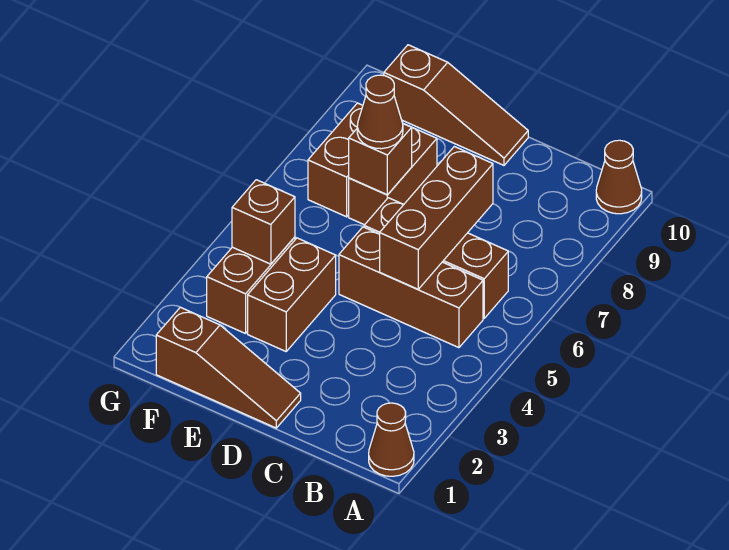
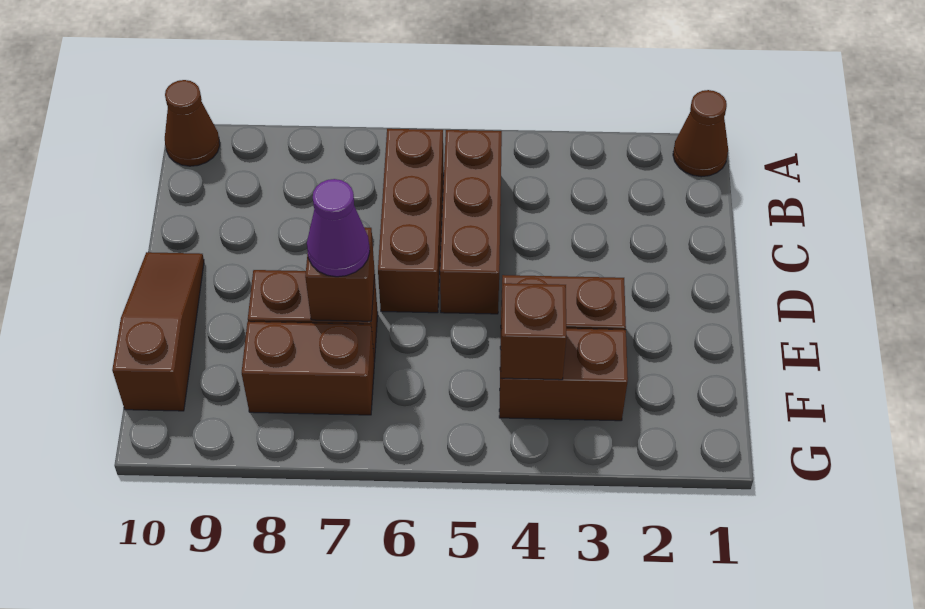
brown brick C5:C7 level 2 -> none
brown slope D1:F1 level 1 top F -> none
brown cone E7 level 3 -> purple cone E7 level 3

